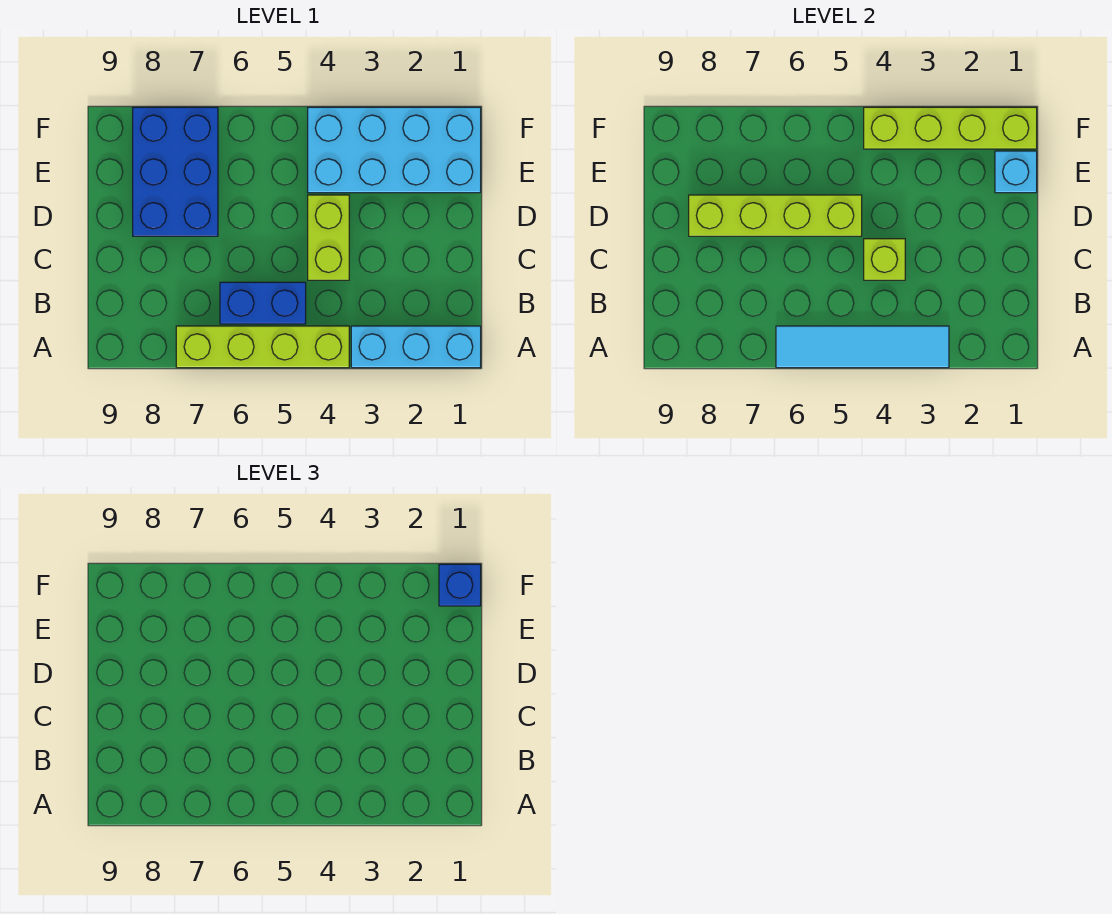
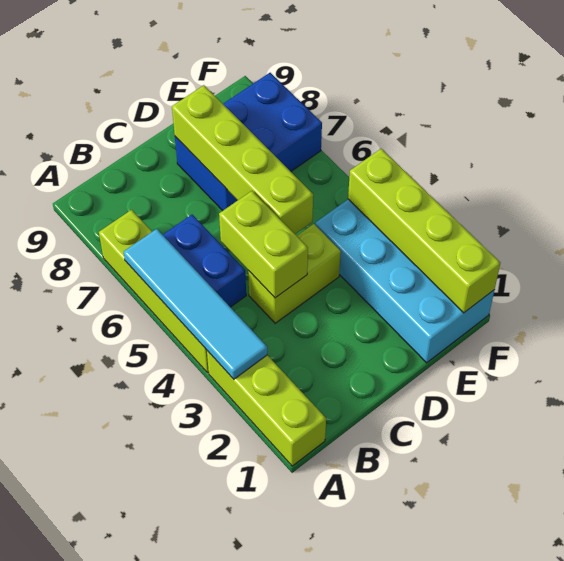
cyan brick A1:A3 level 1 -> lime brick A1:A3 level 1
lime brick C4 level 2 -> lime brick C4:C5 level 2
cyan brick E1 level 2 -> none
blue brick F1 level 3 -> none

